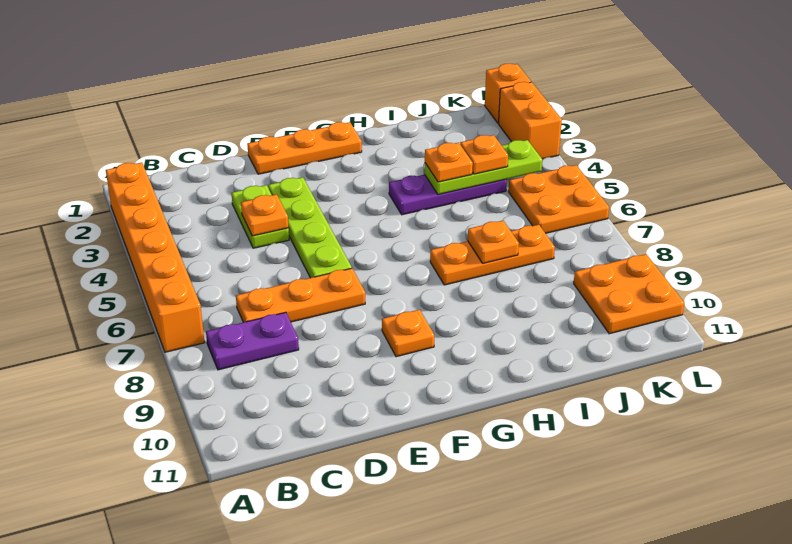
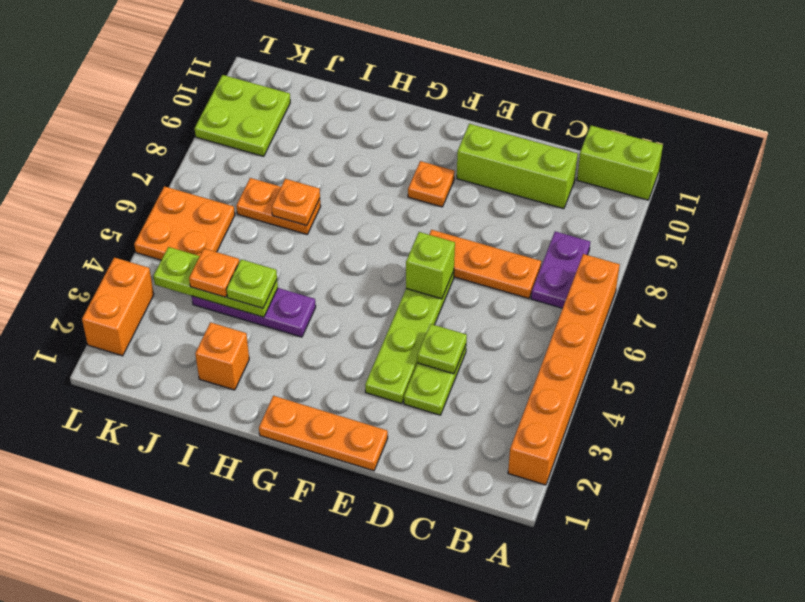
none -> lime brick A11:B11 level 1
purple plate B8:C8 level 1 -> purple plate B7:B8 level 1
none -> lime brick C10:E10 level 1
orange plate D4 level 2 -> lime plate D4 level 2
none -> lime brick E6 level 2
orange plate H7:J7 level 1 -> orange plate I7:J7 level 1
orange plate I4 level 3 -> lime plate I4 level 3
orange plate K9:L10 level 1 -> lime plate K9:L10 level 1
orange brick L1 level 1 -> orange brick I2 level 1

